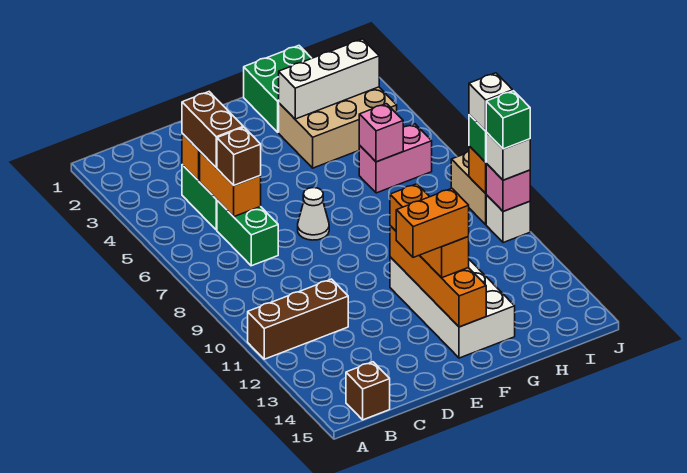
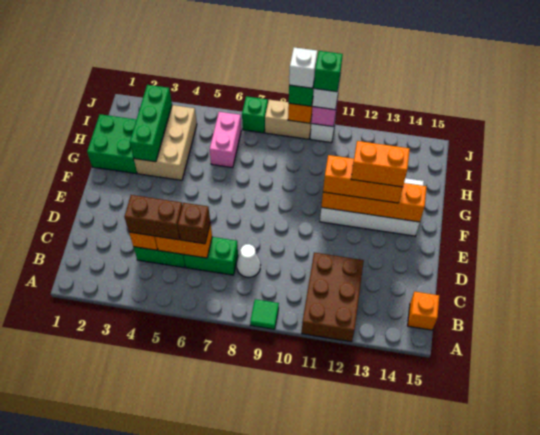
none -> green tile A9 level 1
brown brick A11:C11 level 1 -> brown brick A11:C12 level 1
brown brick B15 level 1 -> orange brick B15 level 1
white cone E7 level 1 -> white cone C8 level 1
orange brick E13:F13 level 4 -> orange brick F12:F13 level 4
white brick G3:I3 level 2 -> green brick G3:I3 level 2
pink brick H6 level 2 -> none
none -> green brick J7 level 1

